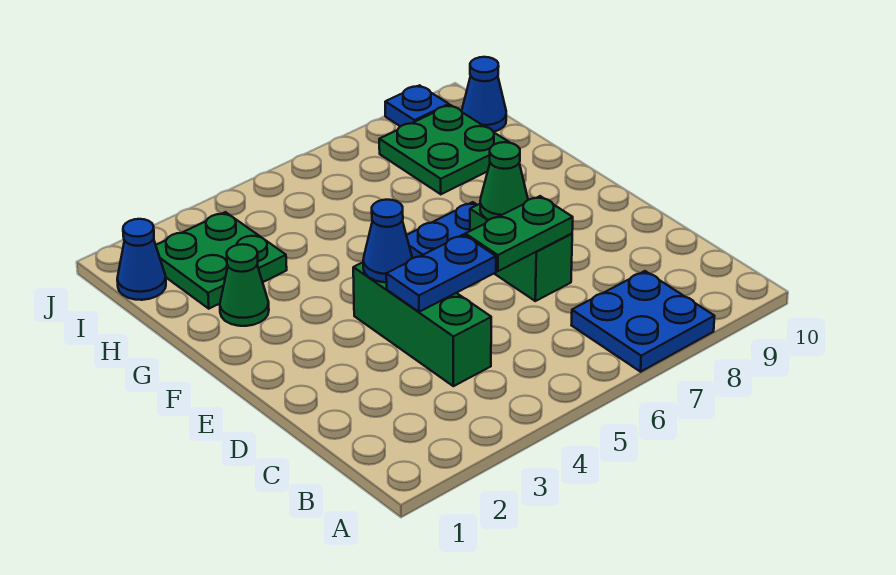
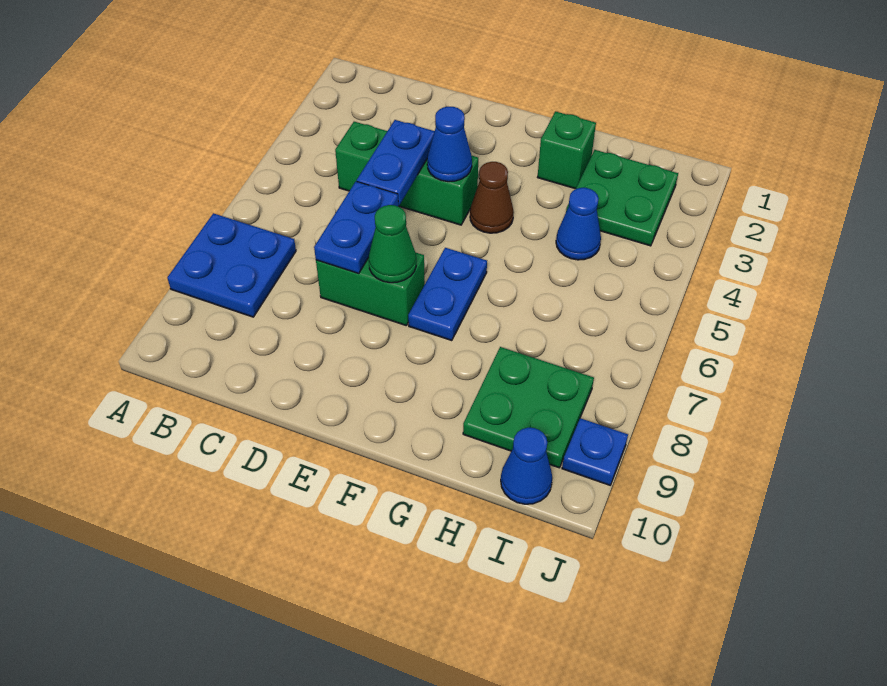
green plate D6:D7 level 2 -> blue plate D6:D7 level 2
none -> brown cone F4 level 1
green cone G2 level 1 -> green brick G2 level 1
blue cone I1 level 1 -> blue cone H4 level 1

